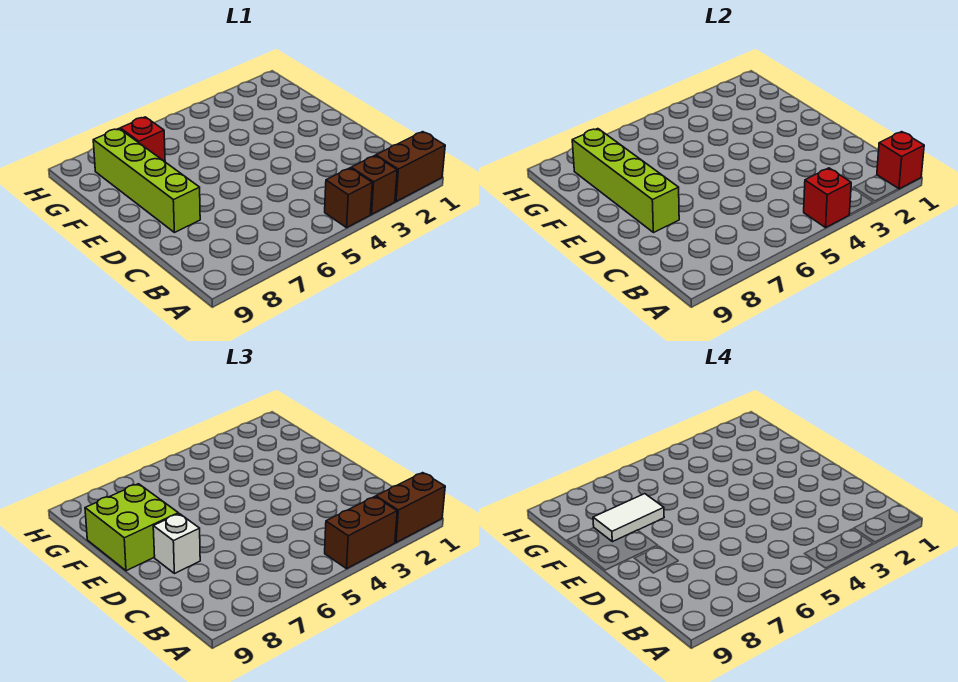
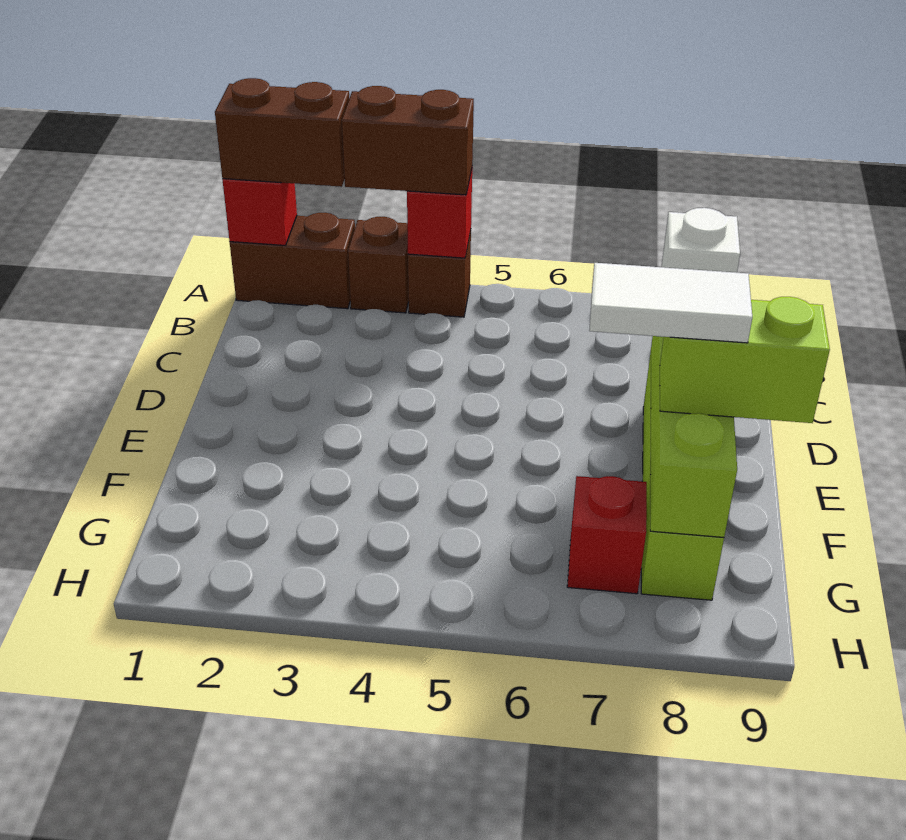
lime brick E8:F9 level 3 -> lime brick F8:F9 level 3

